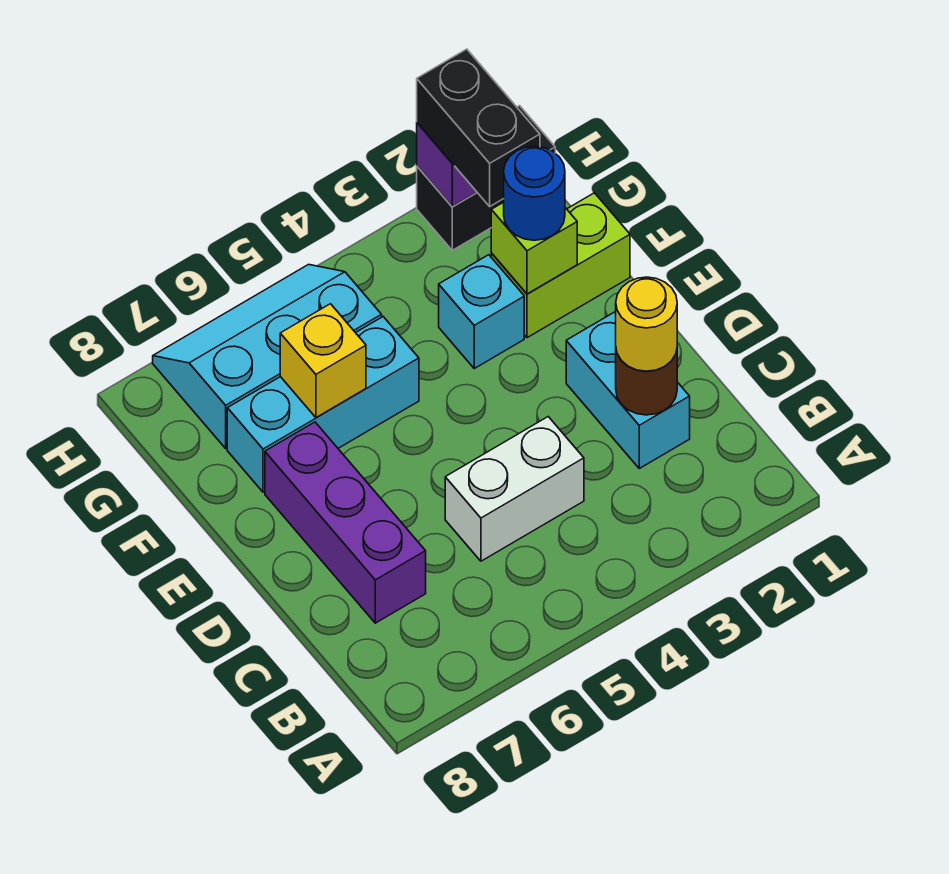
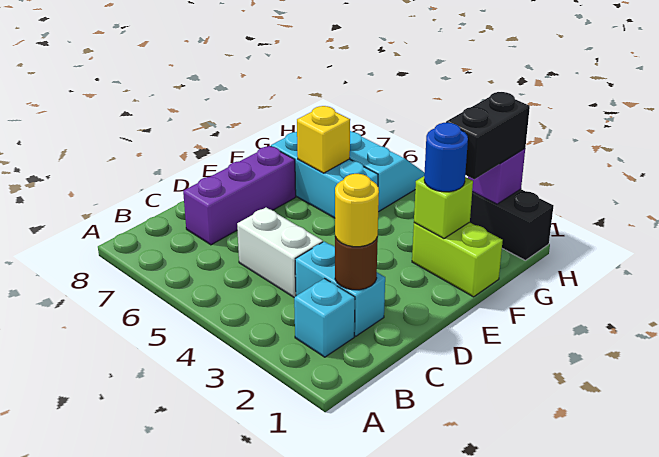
cyan brick C2:D2 level 1 -> cyan brick C2:C3 level 1
cyan brick F3 level 1 -> cyan brick B2 level 1

